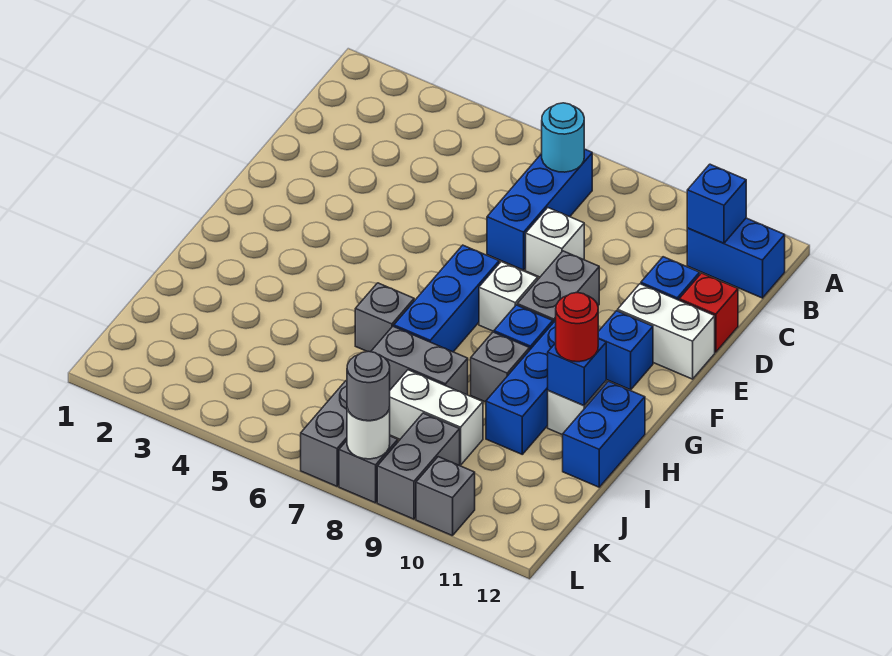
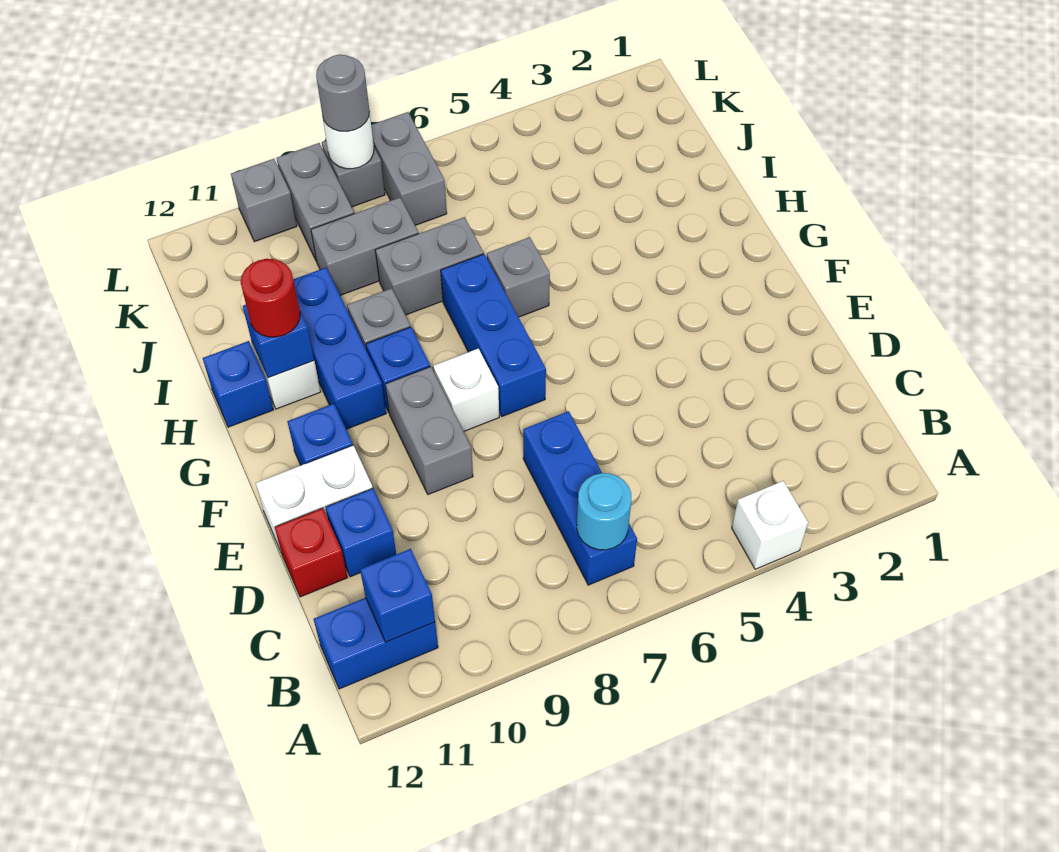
white brick D8 level 1 -> white brick A4 level 1
blue brick H12:I12 level 1 -> blue brick H12 level 1
white brick J8:J9 level 1 -> grey brick J8:J9 level 1

